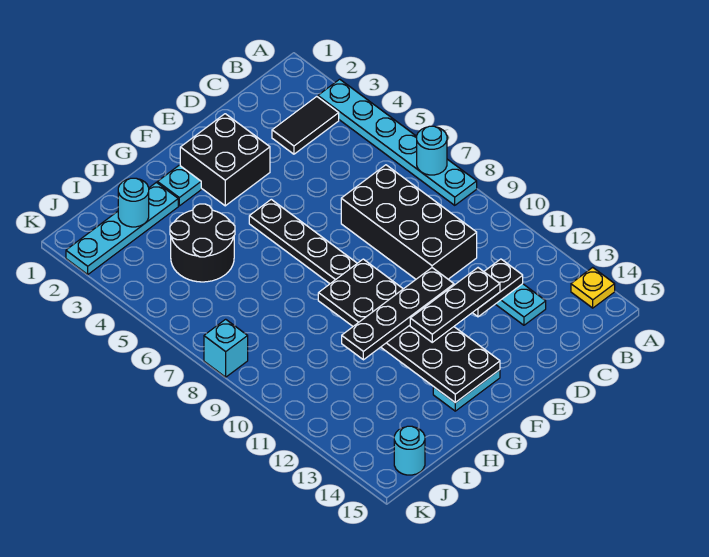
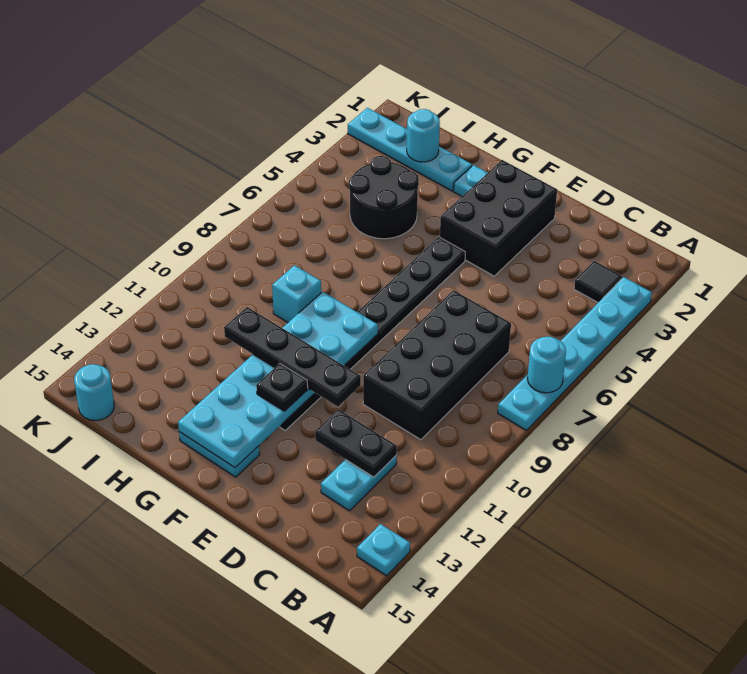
yellow plate A14 level 1 -> cyan plate A14 level 1
black tile B3:C3 level 1 -> black tile B3 level 1
black plate D12:F12 level 3 -> black plate F12 level 3
black brick E2:F3 level 1 -> black brick E2:F4 level 1
black plate F9:G14 level 2 -> cyan plate F9:G14 level 2
cyan brick K8 level 1 -> cyan brick H9 level 1

